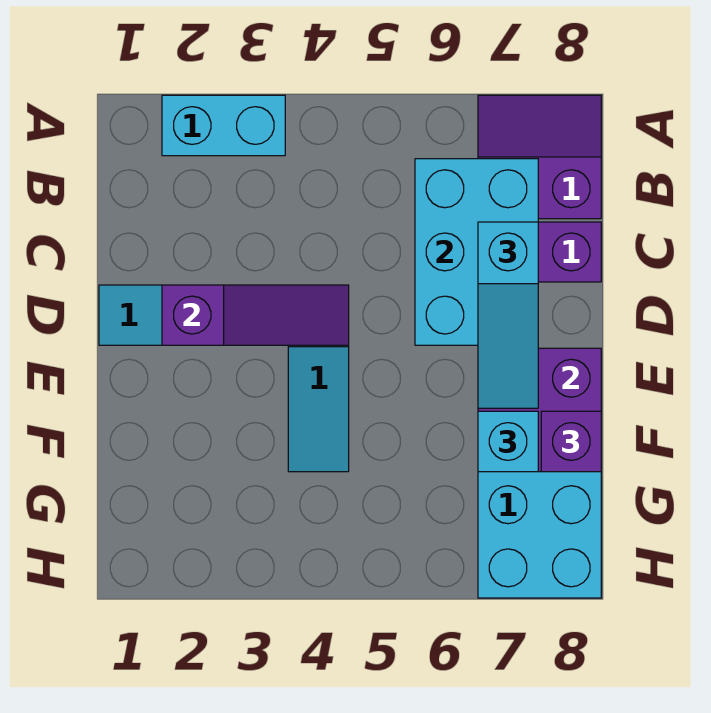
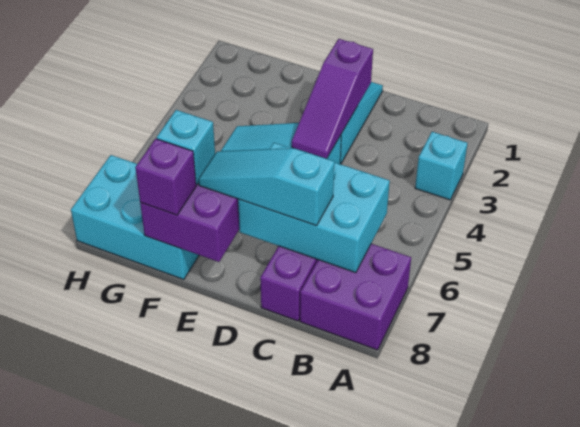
cyan brick A2:A3 level 1 -> cyan brick A3 level 1
purple slope A7:B8 level 1 top B -> purple brick A7:B8 level 1

